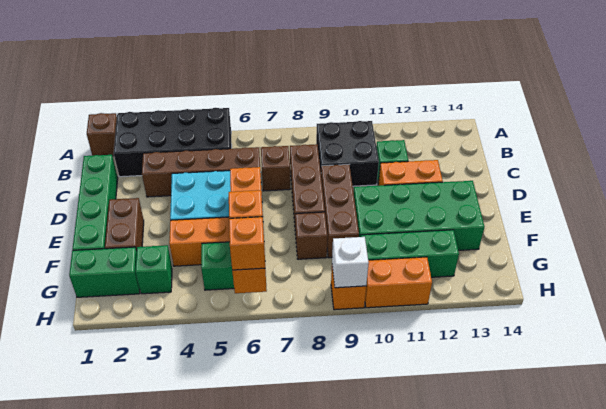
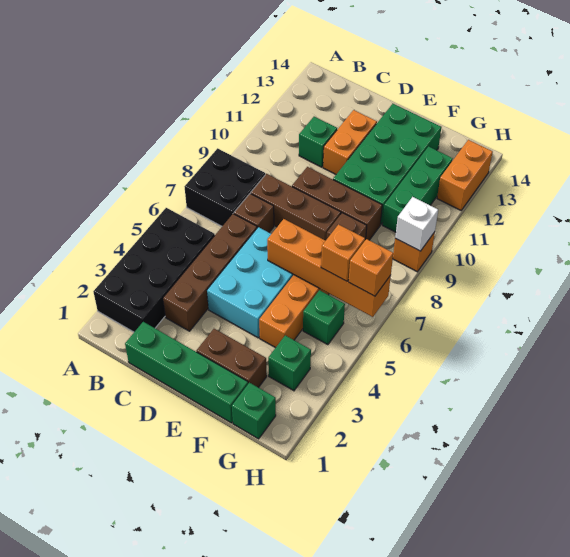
brown brick A1 level 1 -> none
black brick B9:C10 level 1 -> black brick A7:B8 level 1
green brick G1:G2 level 1 -> green brick G1 level 1
orange brick H10:H11 level 1 -> orange brick H12:H13 level 1

